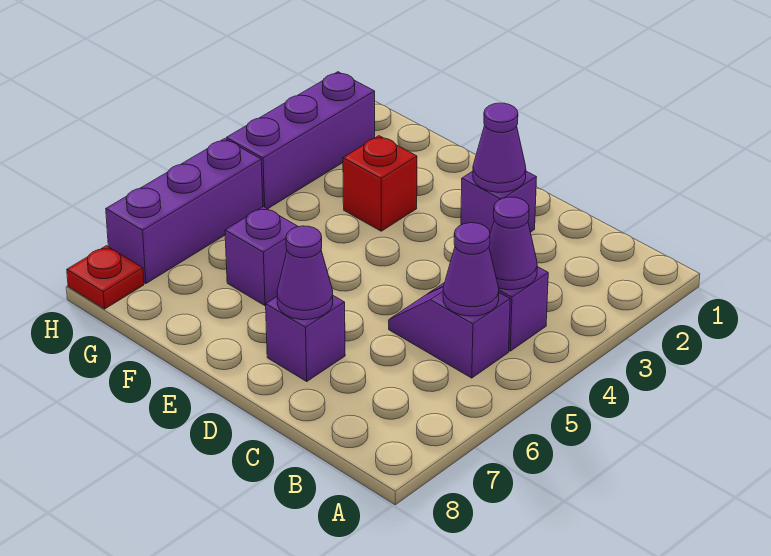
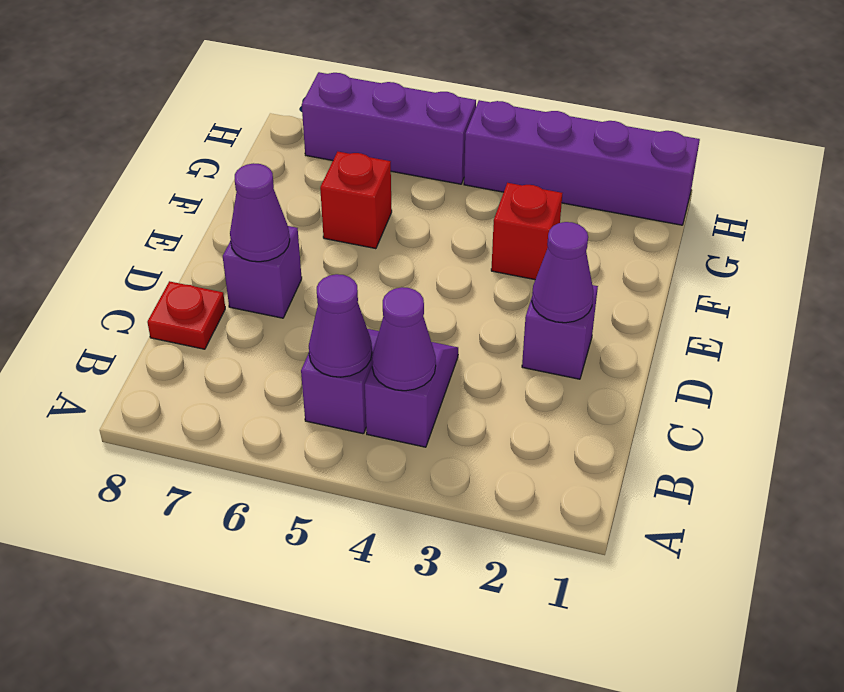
purple brick F6 level 1 -> red brick F6 level 1
purple brick H2:H4 level 1 -> purple brick H1:H4 level 1
red plate H8 level 1 -> red plate C8 level 1

